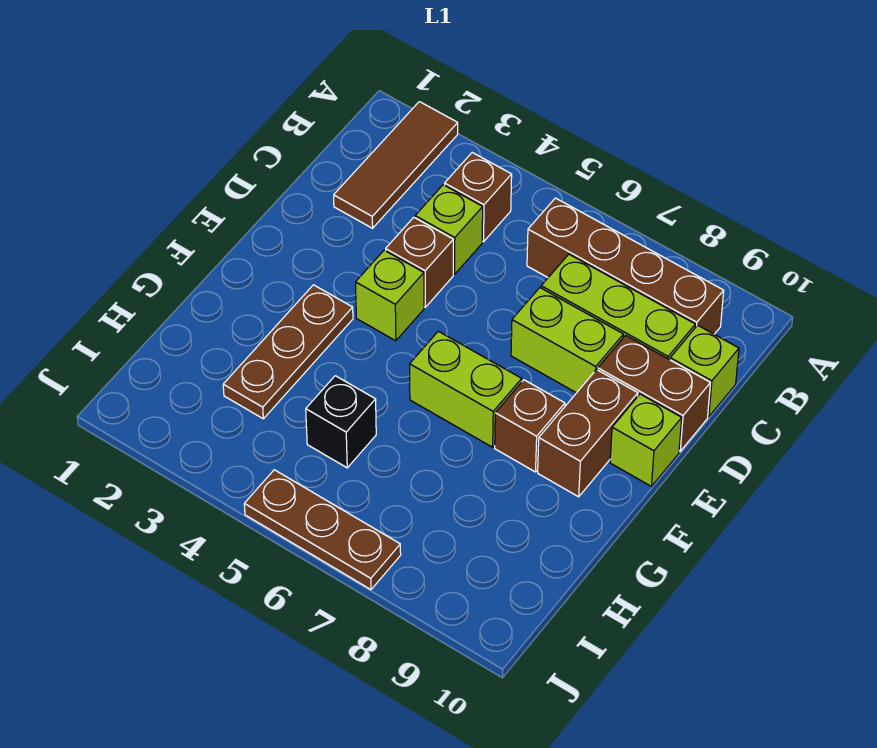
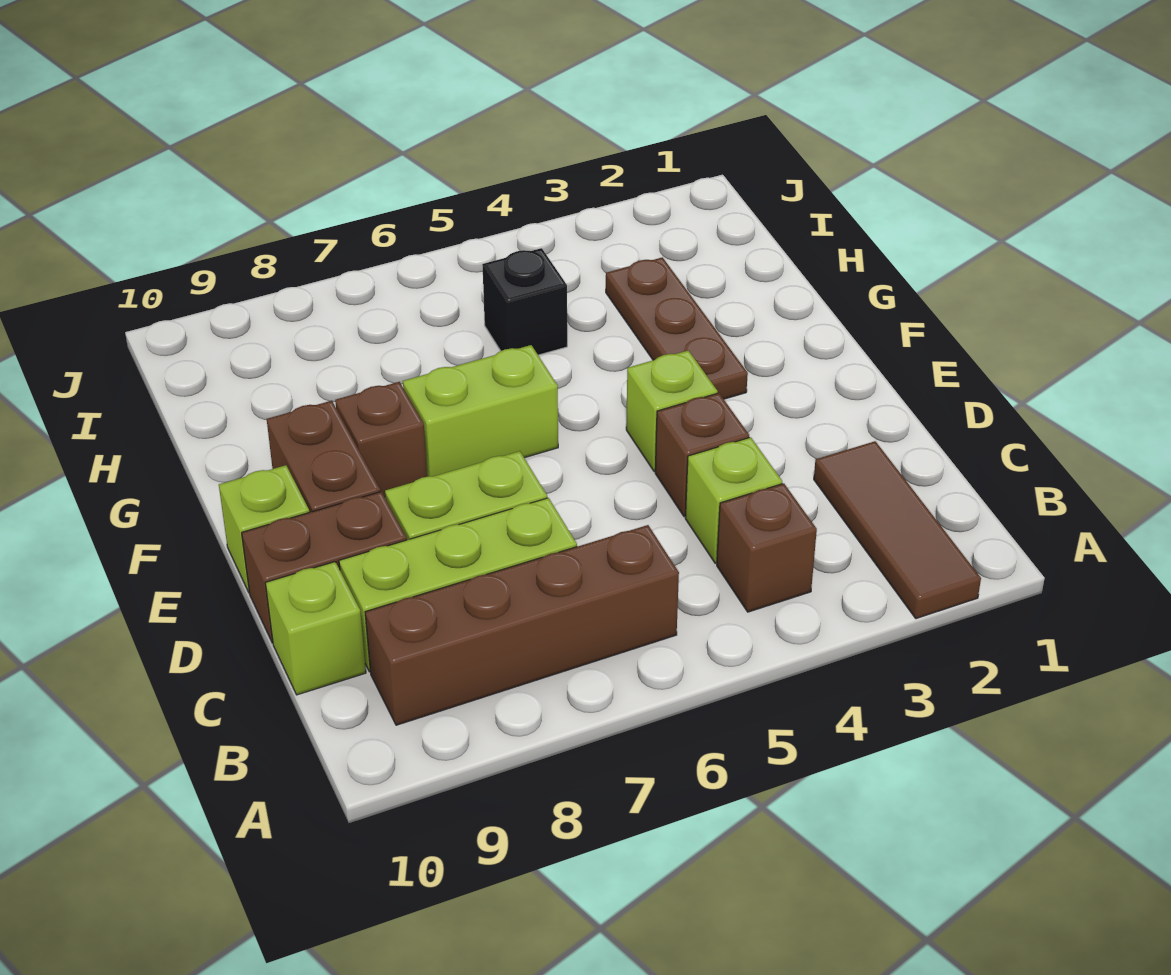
brown plate J5:J7 level 1 -> none

